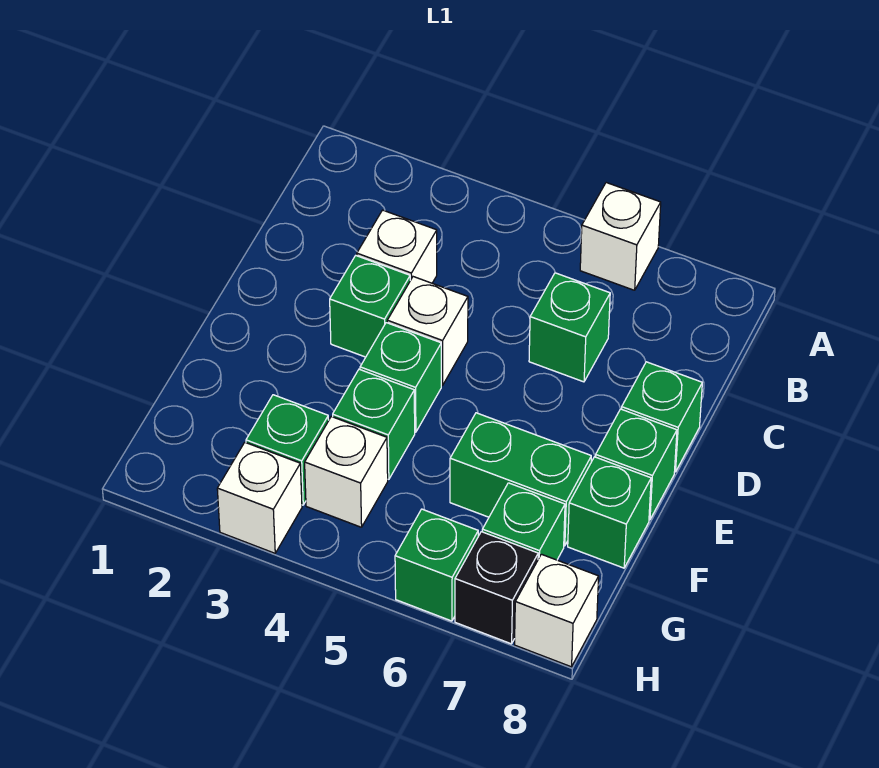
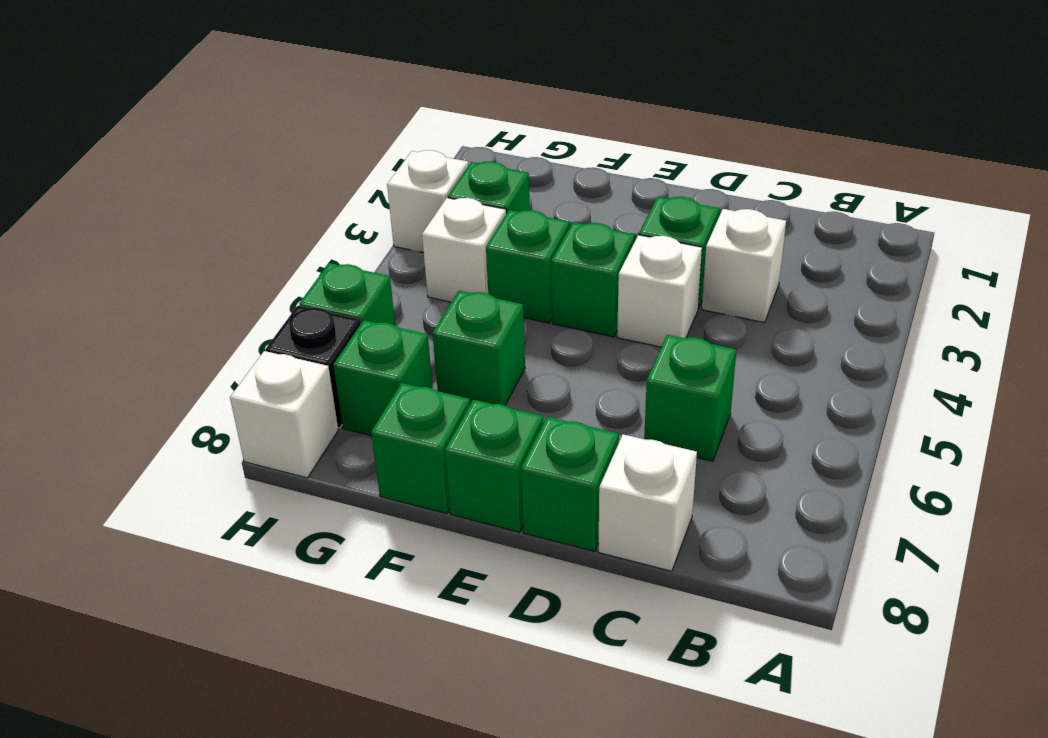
white brick A6 level 1 -> white brick C8 level 1
green brick F6:F7 level 1 -> green brick F6 level 1

